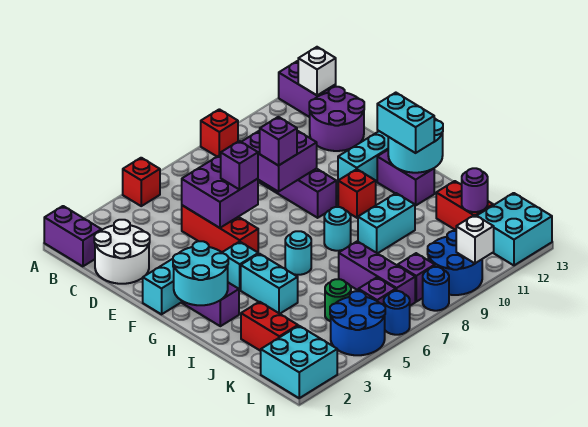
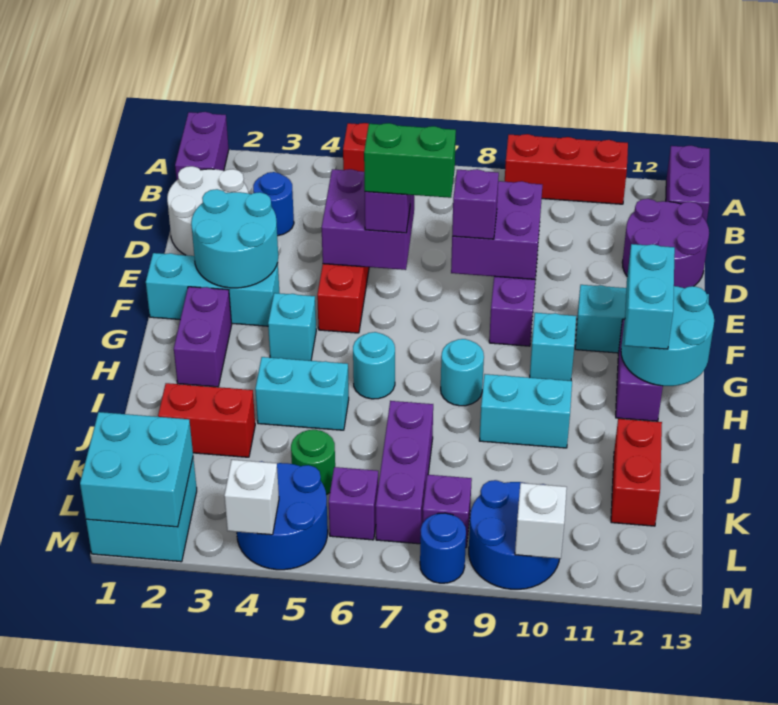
red brick A9 level 1 -> red brick A9:A11 level 1
white brick B13 level 2 -> white brick M4 level 2
none -> green brick E6:E7 level 4
cyan round brick G1:H2 level 2 -> cyan round brick E2:F3 level 2
red brick G10 level 1 -> cyan brick G10 level 1
cyan brick H4:I4 level 1 -> cyan brick I4:I5 level 1
red brick J2:K2 level 1 -> red brick J2:J3 level 1
purple round brick K12 level 2 -> none
cyan brick L12:M13 level 1 -> cyan brick L1:M2 level 2
blue round brick M6 level 1 -> blue round brick C3 level 1

